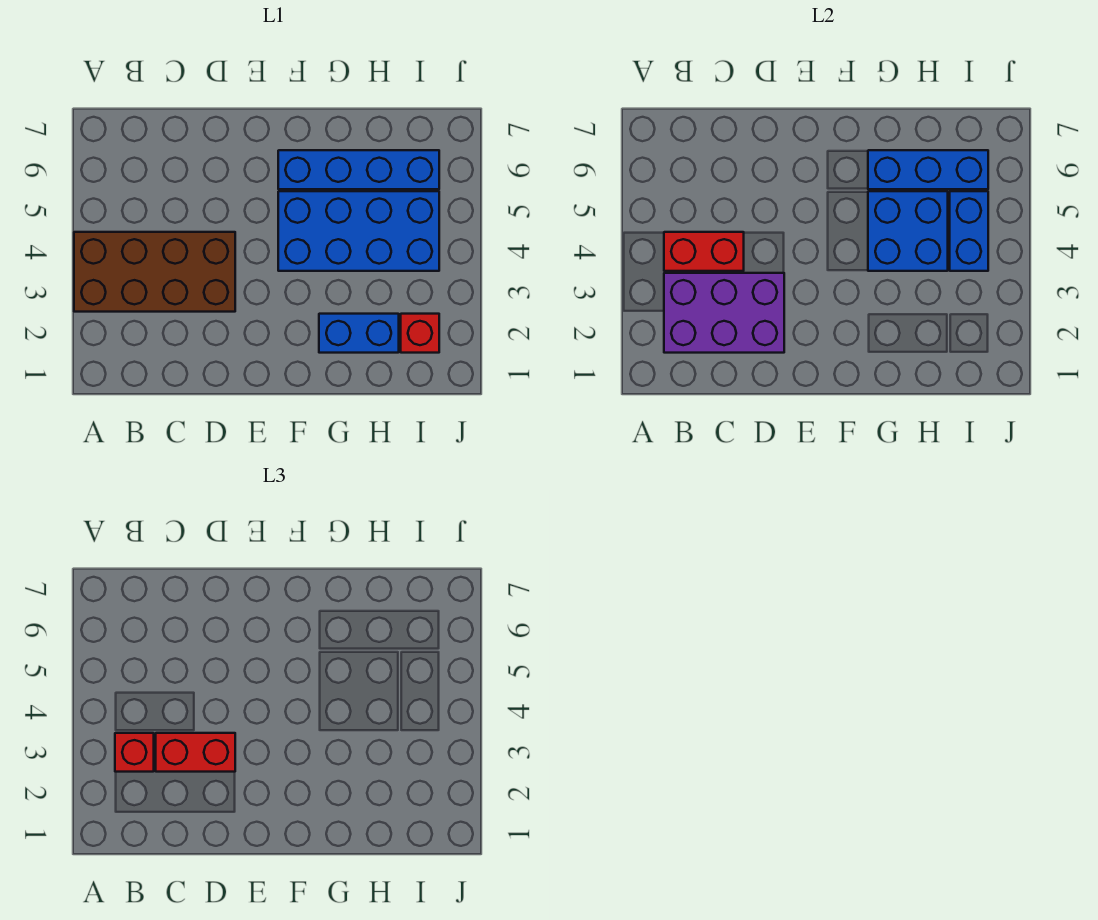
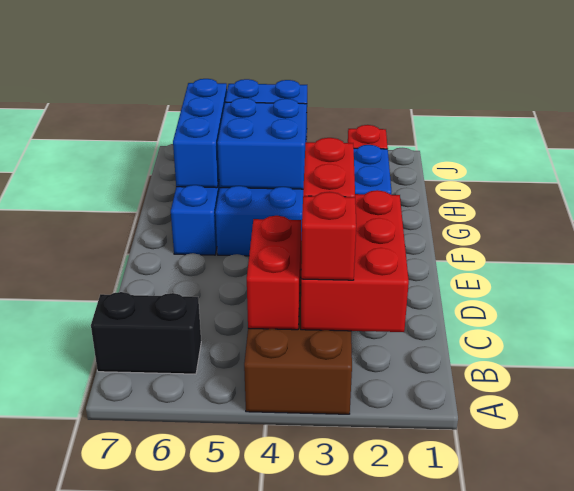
purple brick B2:D3 level 2 -> red brick B2:D3 level 2
none -> black brick B6:B7 level 1

